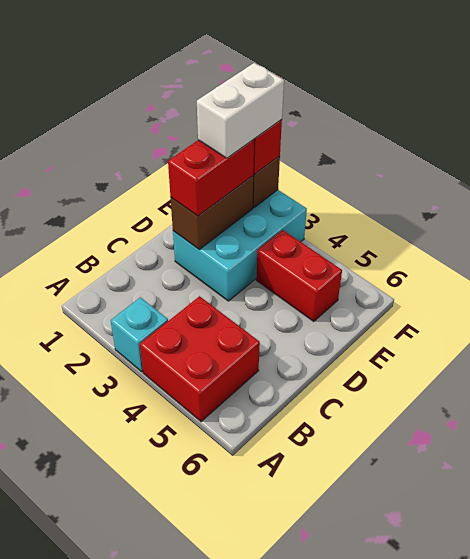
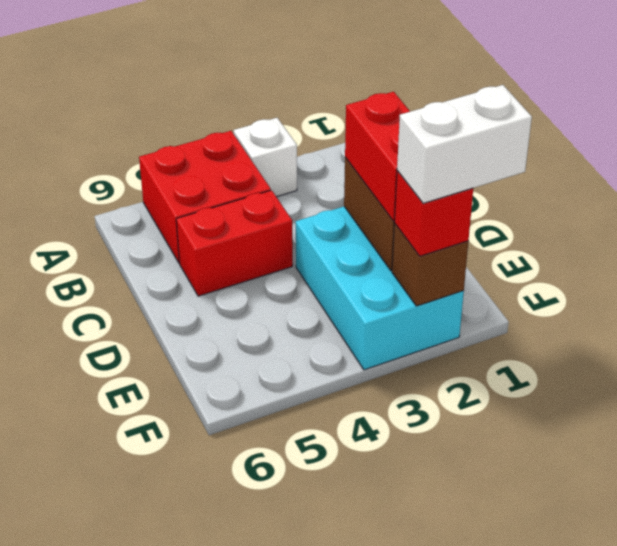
cyan brick A3 level 1 -> white brick A3 level 1
white brick E2:F2 level 4 -> white brick F1:F2 level 4
red brick E4:E5 level 1 -> red brick C4:C5 level 1

